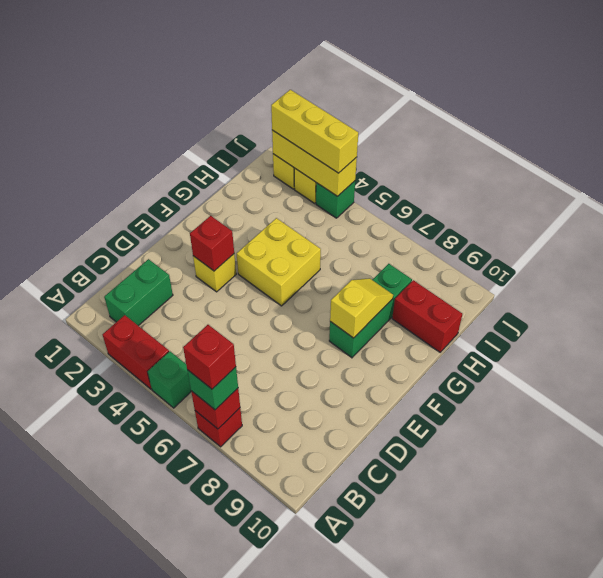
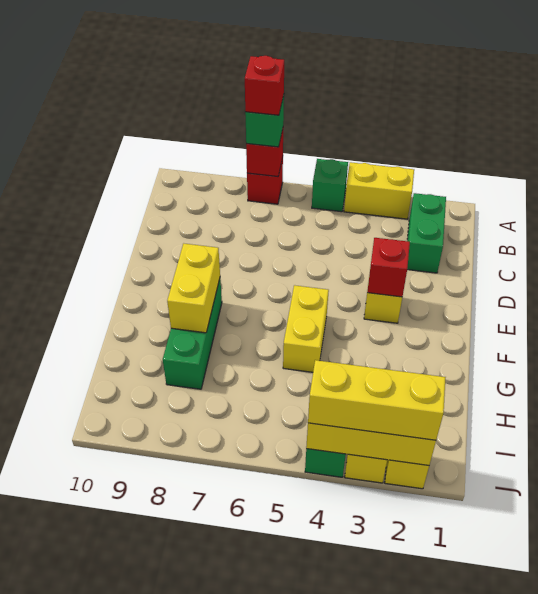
red brick A3:A4 level 1 -> yellow brick A3:A4 level 1
yellow brick F4:G5 level 1 -> yellow brick F5:G5 level 1
yellow slope F8:G8 level 2 top F -> yellow brick F8:G8 level 2
red brick H9:H10 level 1 -> none

